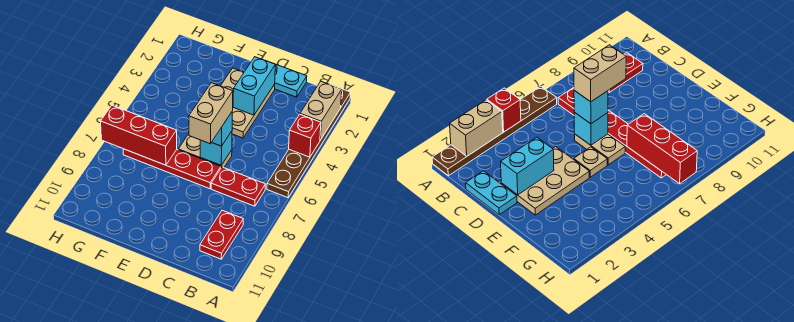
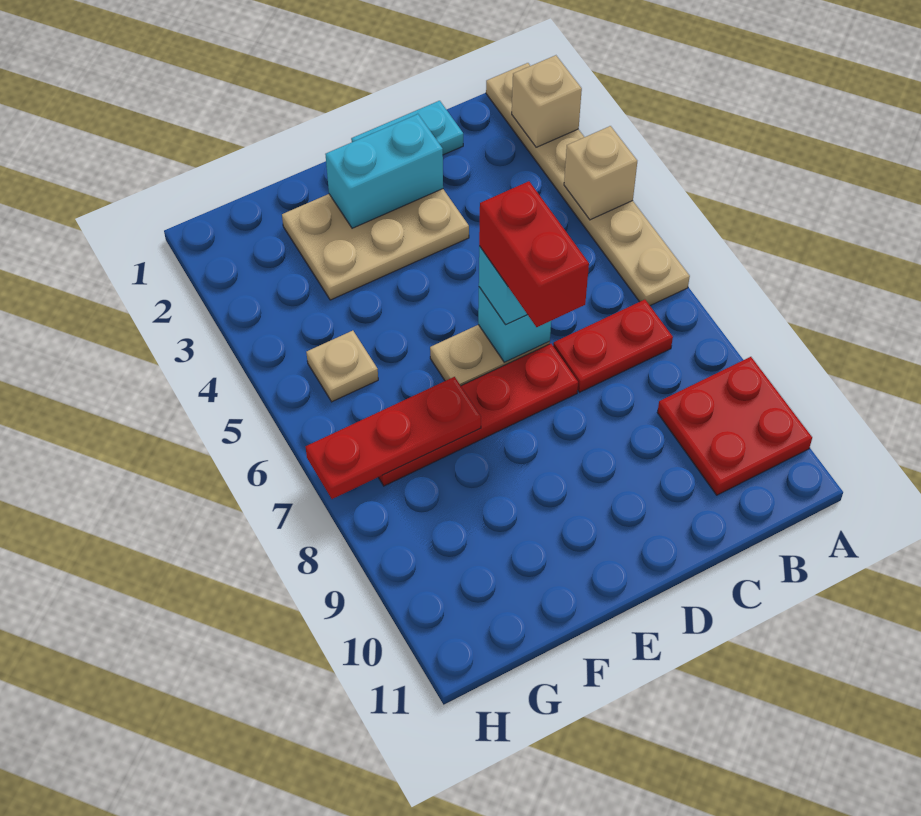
brown plate A1:A6 level 1 -> tan plate A1:A6 level 1
tan brick A2:A3 level 2 -> tan brick A2 level 2
red brick A4 level 2 -> tan brick A4 level 2
red plate B9:B10 level 1 -> red plate A9:B10 level 1
tan plate D2:E4 level 1 -> tan plate D2:F3 level 1
cyan brick D2:D3 level 2 -> cyan brick D2:E2 level 2
tan brick D6:D7 level 4 -> red brick D6:D7 level 4
tan plate E5 level 1 -> tan plate G5 level 1
red brick F7:H7 level 2 -> red plate F7:H7 level 2

